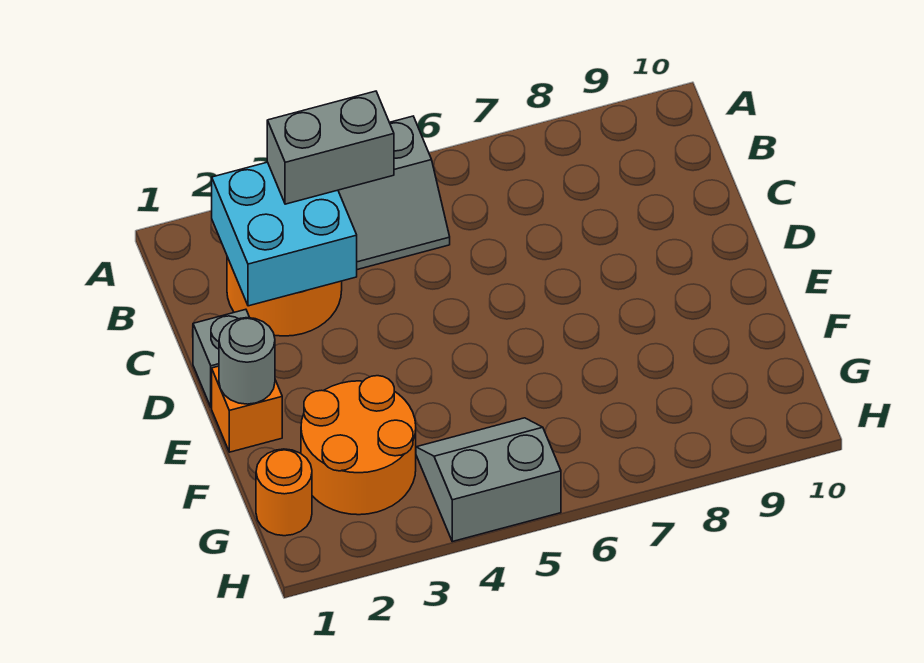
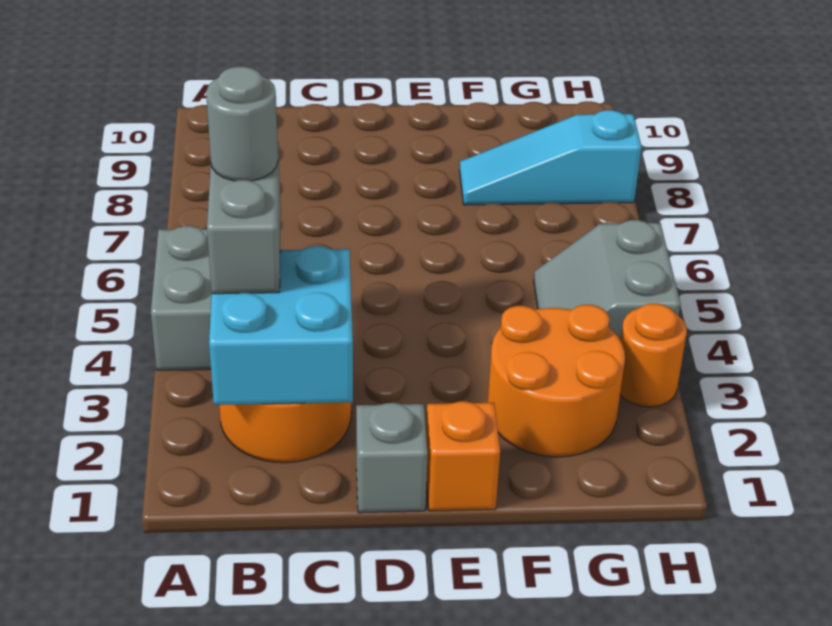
grey round brick E1 level 2 -> grey round brick B4 level 4
none -> cyan slope F8:H8 level 1 top H
orange round brick G1 level 1 -> orange round brick H3 level 1

